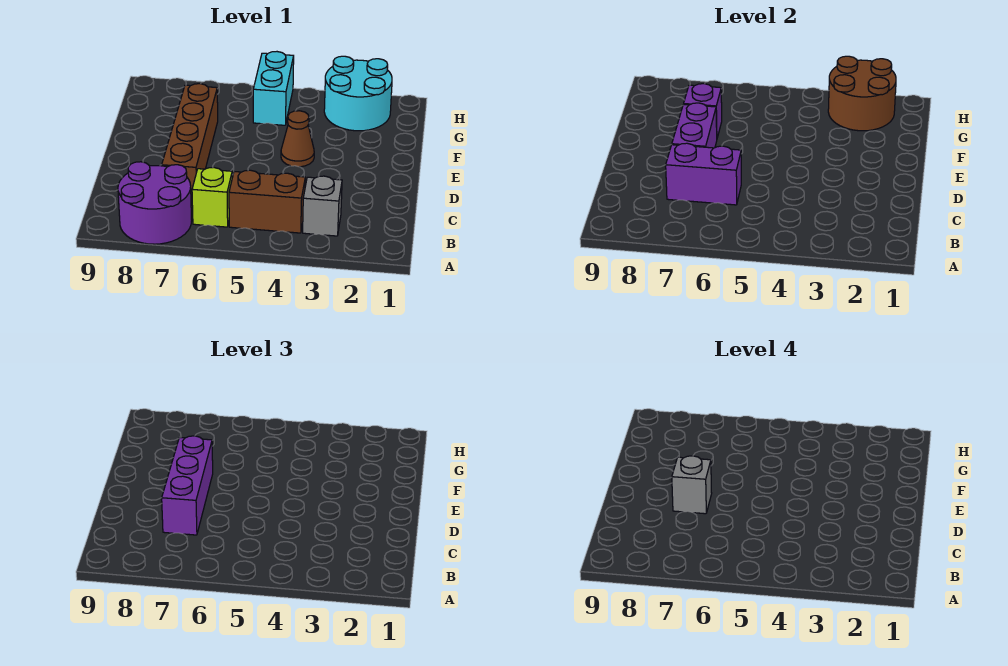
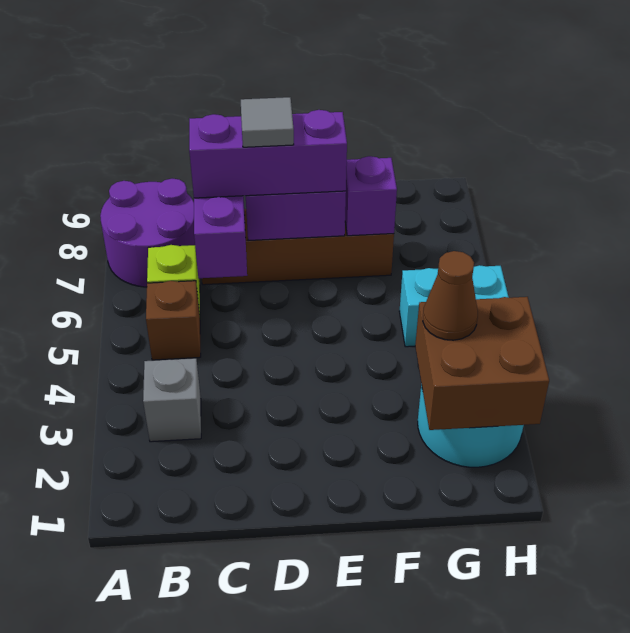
brown brick B4:B5 level 1 -> brown brick B5 level 1
grey brick D7 level 4 -> grey tile D7 level 4
brown cone E4 level 1 -> brown cone G3 level 3
brown round brick G2:H3 level 2 -> brown brick G2:H3 level 2

